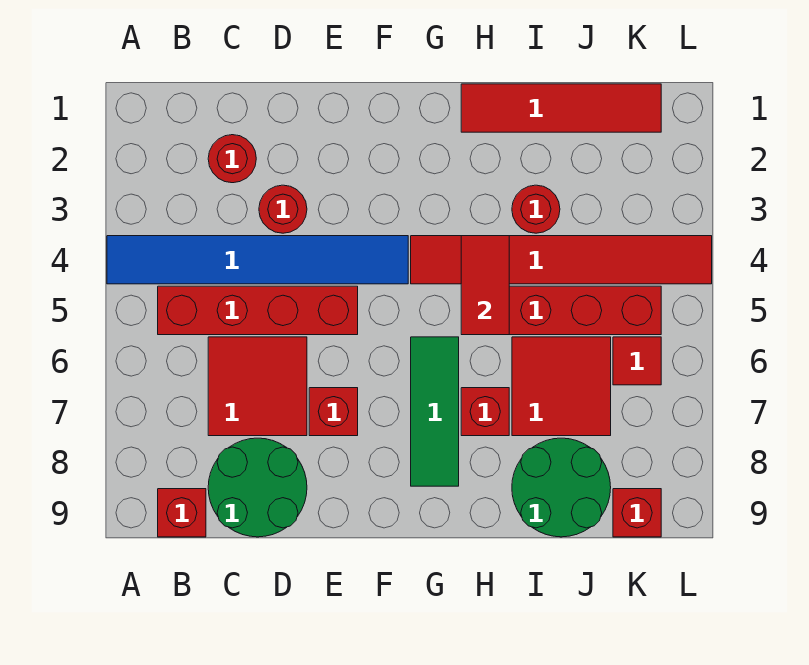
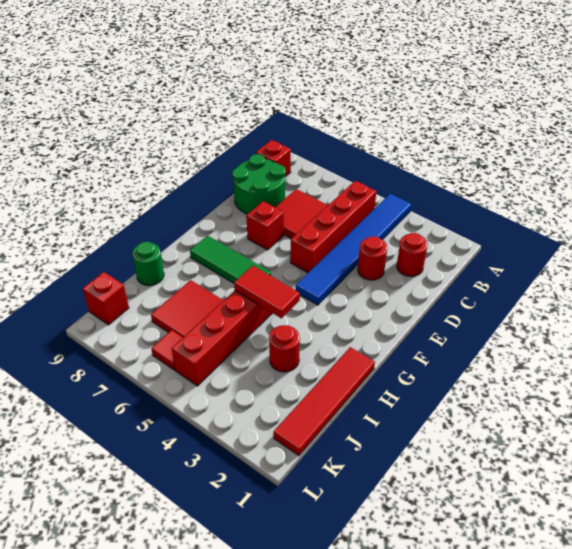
red tile G4:L4 level 1 -> none
red brick H7 level 1 -> none
green round brick I8:J9 level 1 -> green round brick I9 level 1

